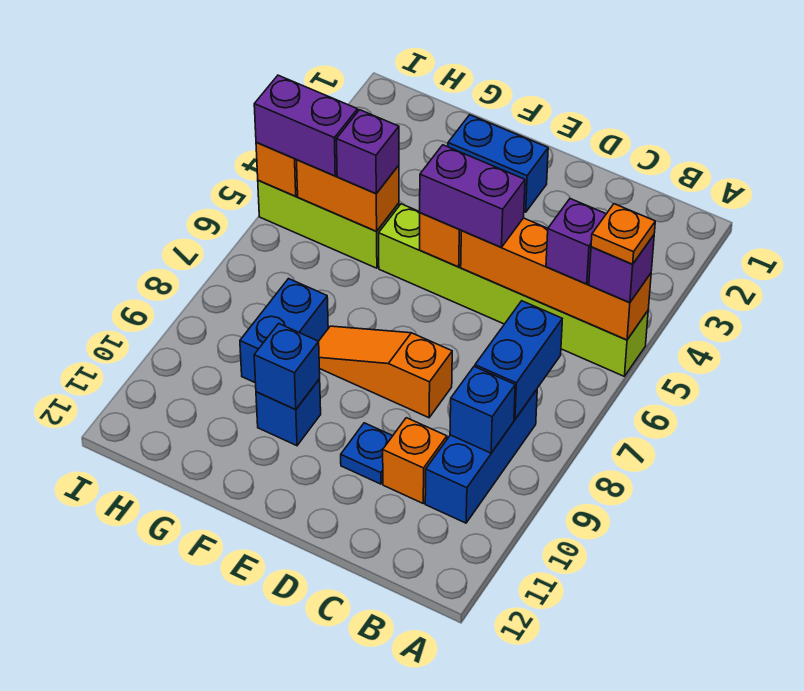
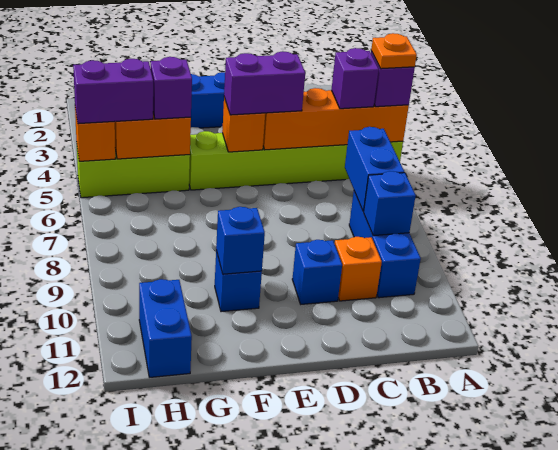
orange slope D8:F8 level 1 top D -> none
blue plate D10 level 1 -> blue brick D10 level 1
blue brick G8:G9 level 1 -> blue brick H11:H12 level 1

